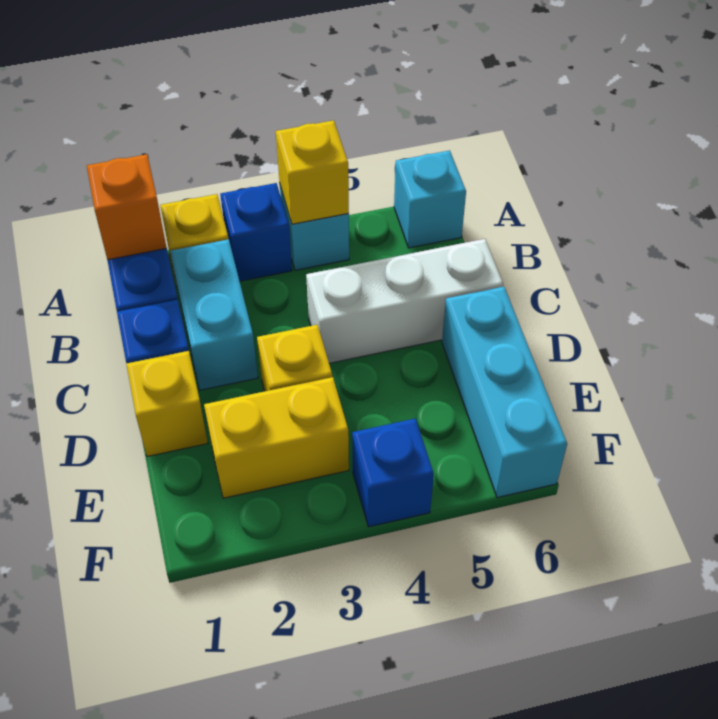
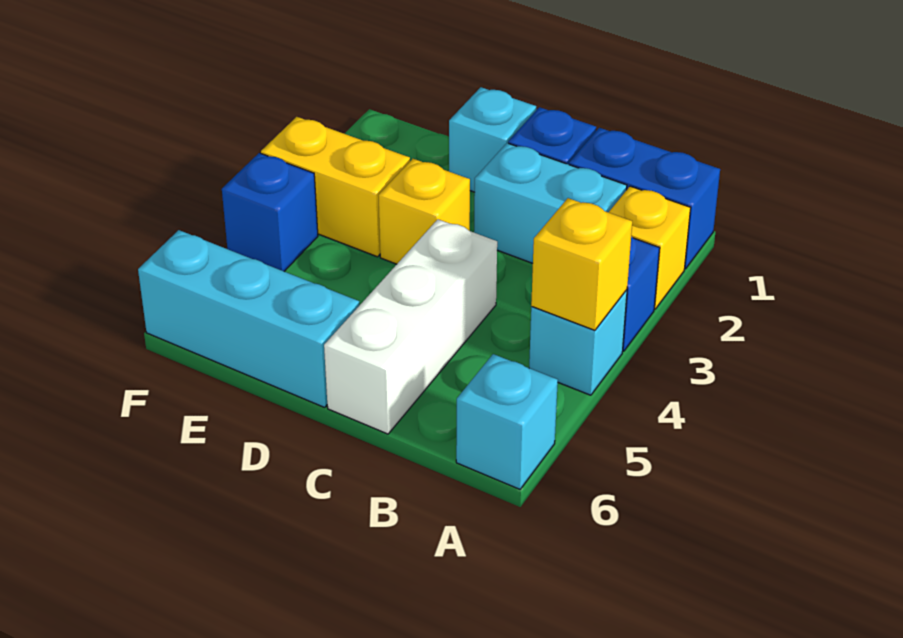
orange brick A1 level 2 -> none
yellow brick D1 level 1 -> cyan brick D1 level 1
yellow brick E2:E3 level 1 -> yellow brick E3:F3 level 1

